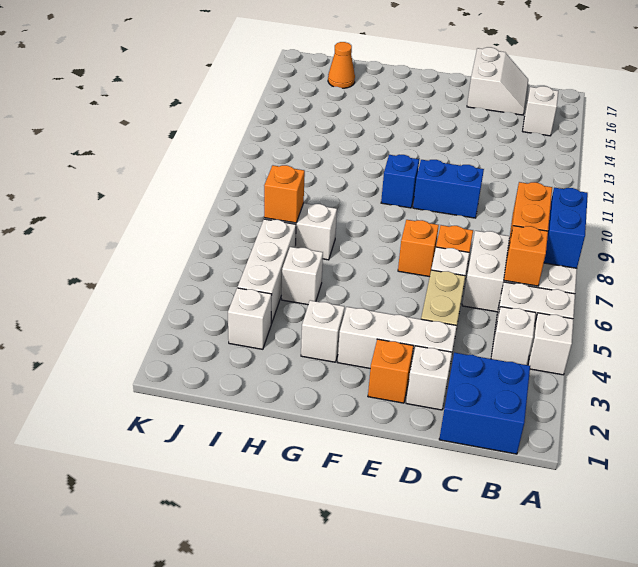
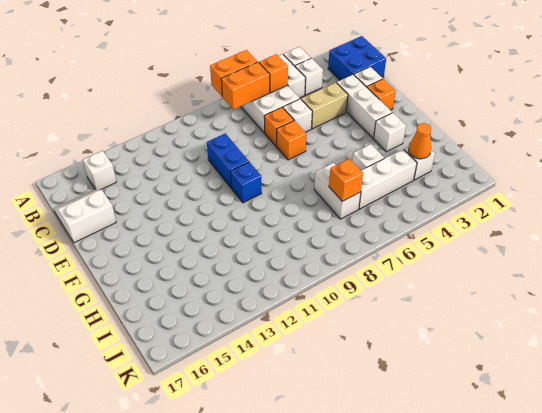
blue brick A7:A8 level 2 -> orange brick A7:A8 level 2
orange cone I16 level 1 -> orange cone I3 level 2

